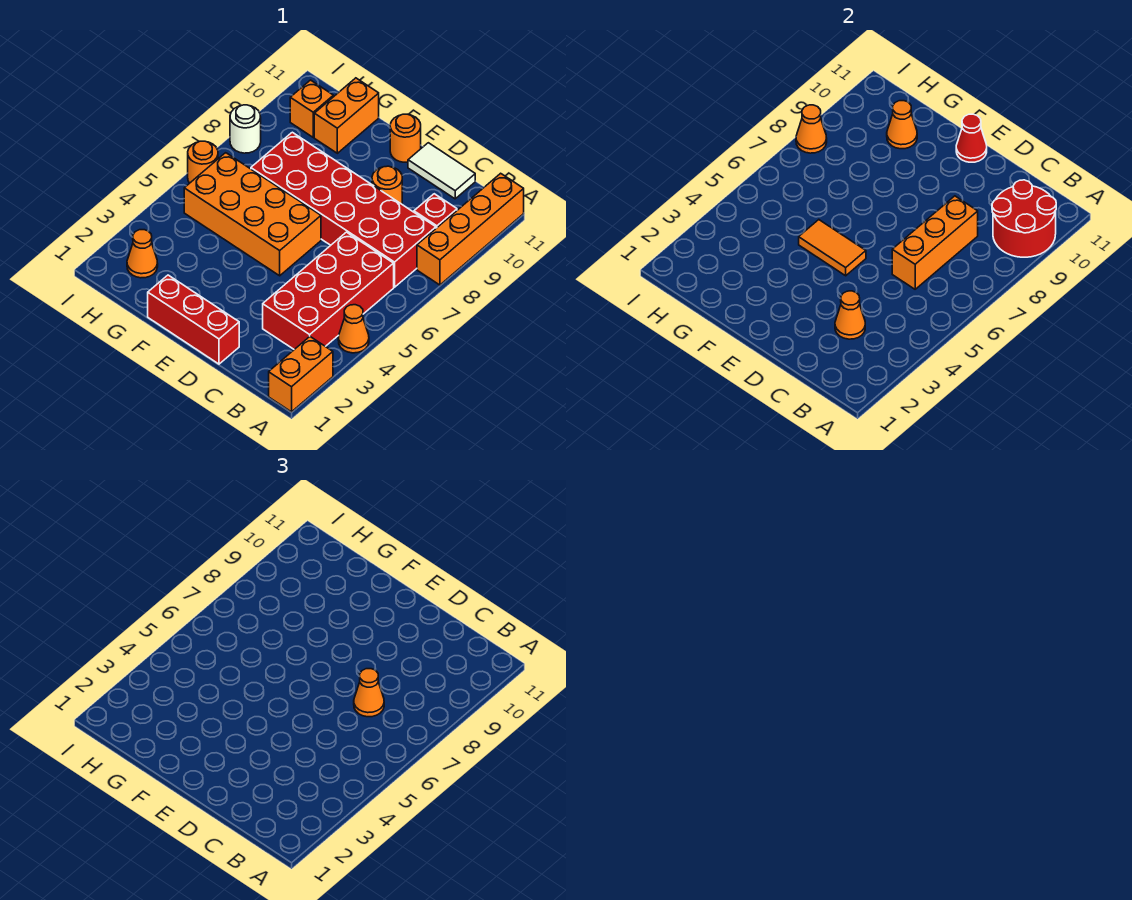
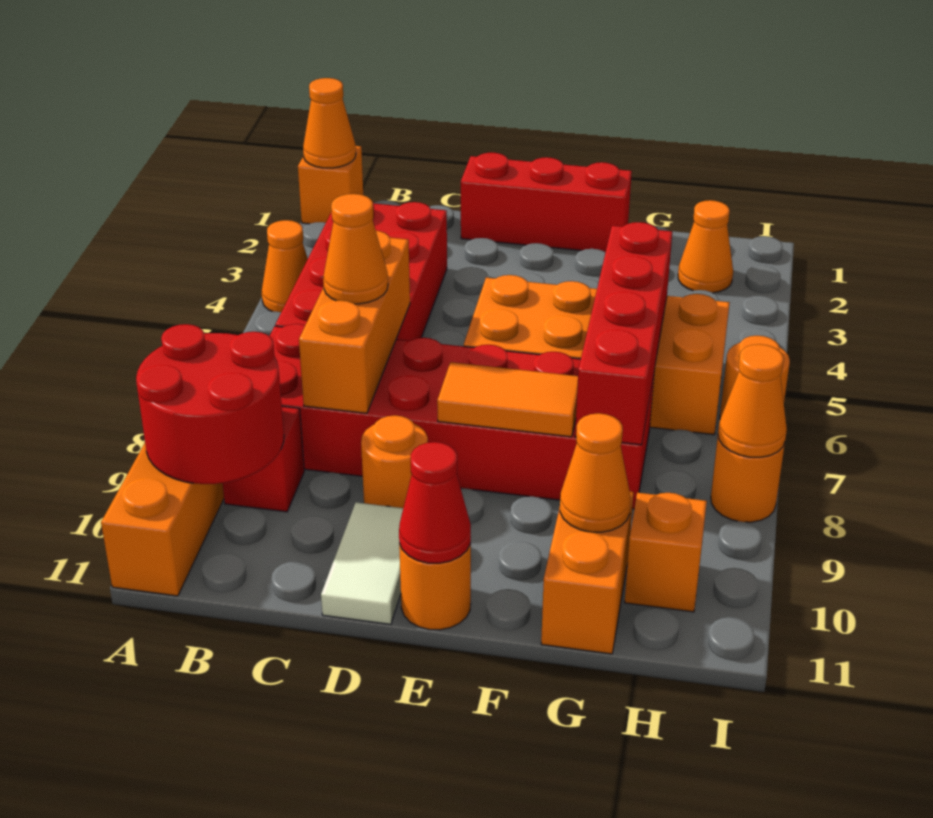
orange brick A1:A2 level 1 -> orange brick A1 level 1
orange cone C3 level 2 -> orange cone A1 level 2
white tile C11:D11 level 1 -> white tile D10:D11 level 1
orange tile E5:F5 level 2 -> orange tile E8:F8 level 2
none -> red brick G5:G8 level 2
white round brick I8 level 1 -> orange round brick I8 level 1

